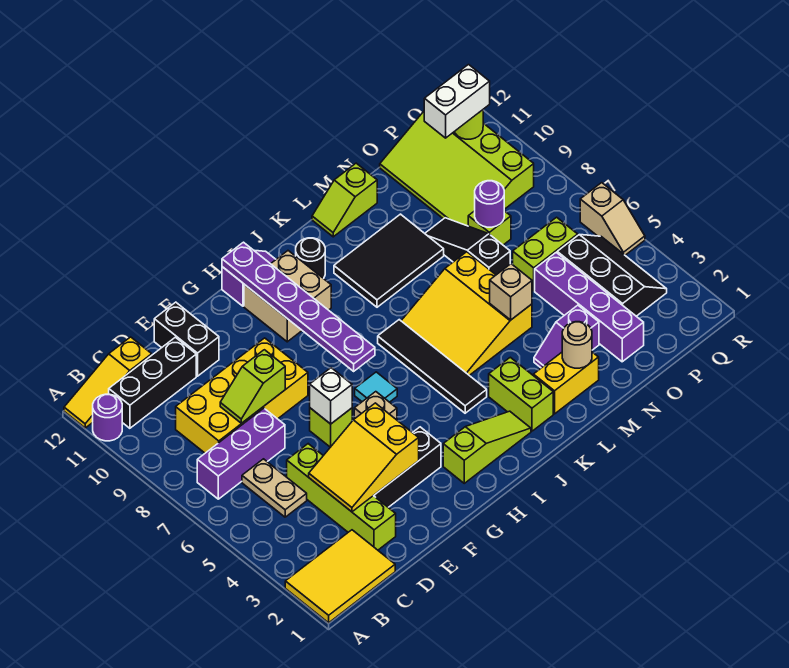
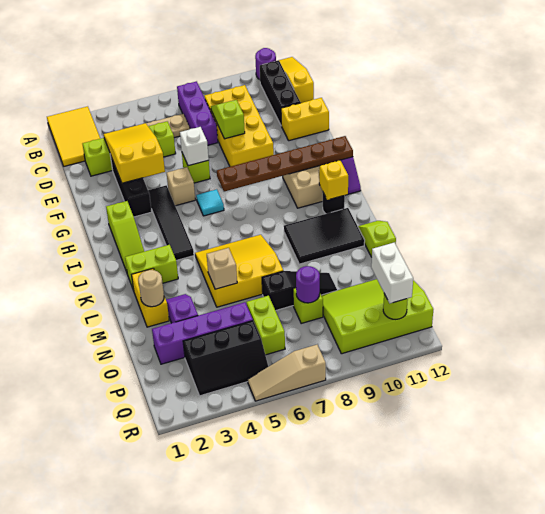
black brick E11:E12 level 1 -> yellow brick E11:E12 level 1
purple plate H7:H12 level 2 -> brown plate H7:H12 level 2
black tile J4:J7 level 1 -> black tile G4:J4 level 1
none -> yellow brick J11 level 2
black tile K9:M10 level 1 -> black tile K9:L11 level 1
tan slope R5:R6 level 1 top 6 -> tan slope R5:R7 level 1 top 7

